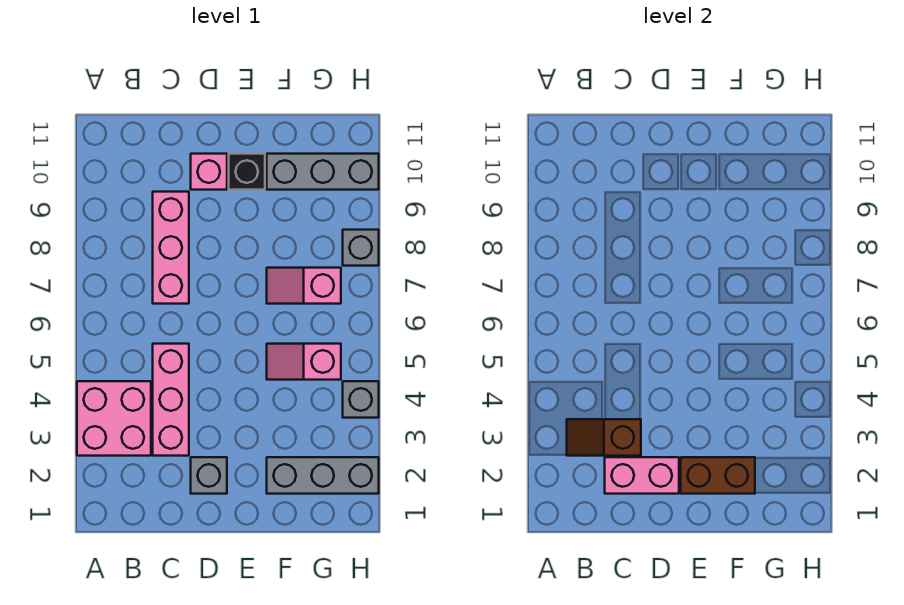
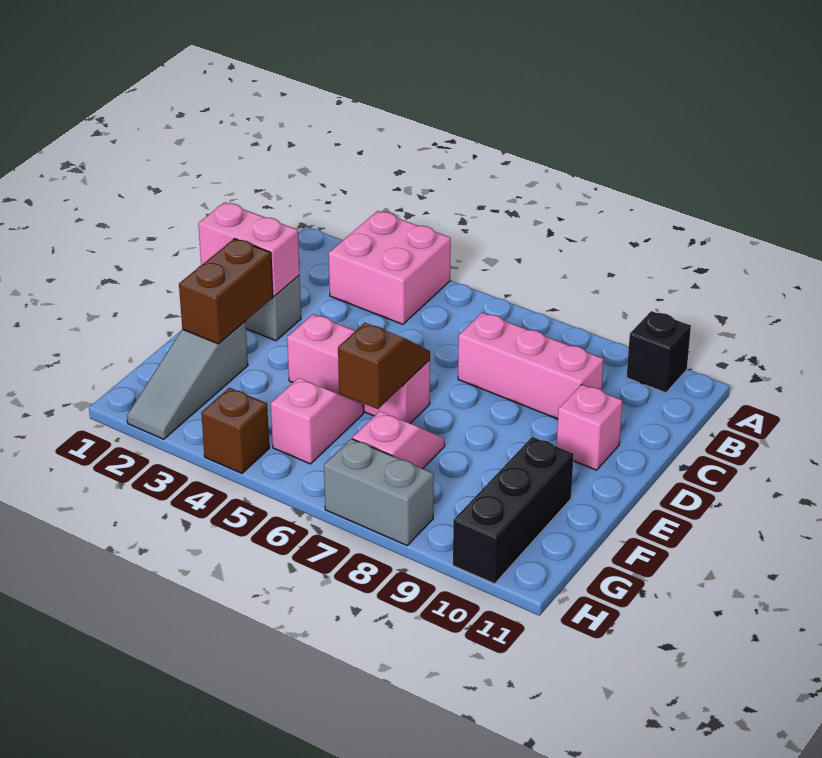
brown slope B3:C3 level 2 top C -> brown slope E6:F6 level 2 top F
pink brick C2:D2 level 2 -> pink brick D1:D2 level 2
pink brick C3:C5 level 1 -> pink brick E4:E6 level 1
black brick E10 level 1 -> black brick A10 level 1
grey brick F2:H2 level 1 -> grey slope F2:H2 level 1 top F
grey brick F10:H10 level 1 -> black brick F10:H10 level 1
grey brick H4 level 1 -> brown brick H4 level 1
grey brick H8 level 1 -> grey brick H7:H8 level 1

